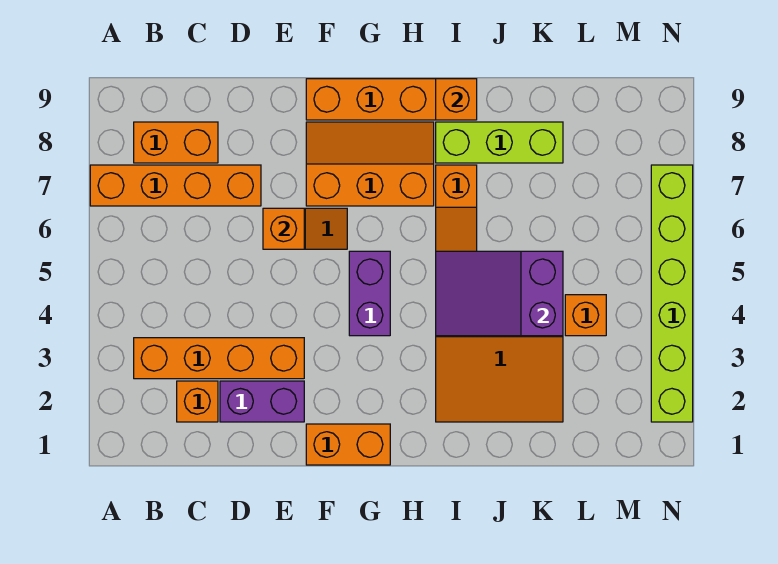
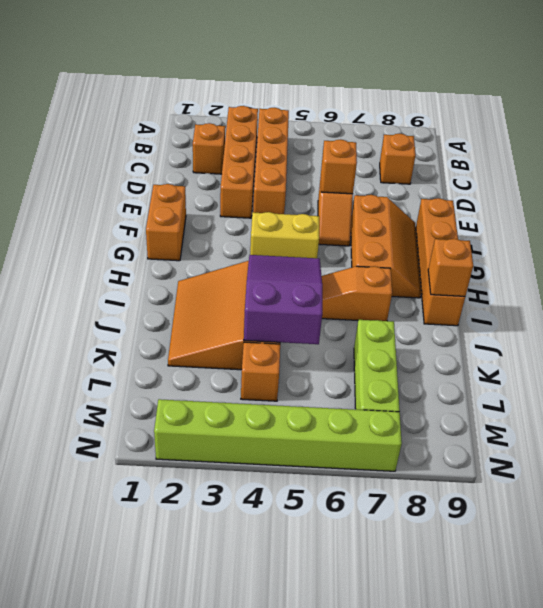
orange brick A7:D7 level 1 -> orange brick B4:E4 level 1
orange brick B8:C8 level 1 -> orange brick C8 level 1
purple brick D2:E2 level 1 -> none
purple brick G4:G5 level 1 -> yellow brick G4:G5 level 1
lime brick I8:K8 level 1 -> lime brick K7:M7 level 1

